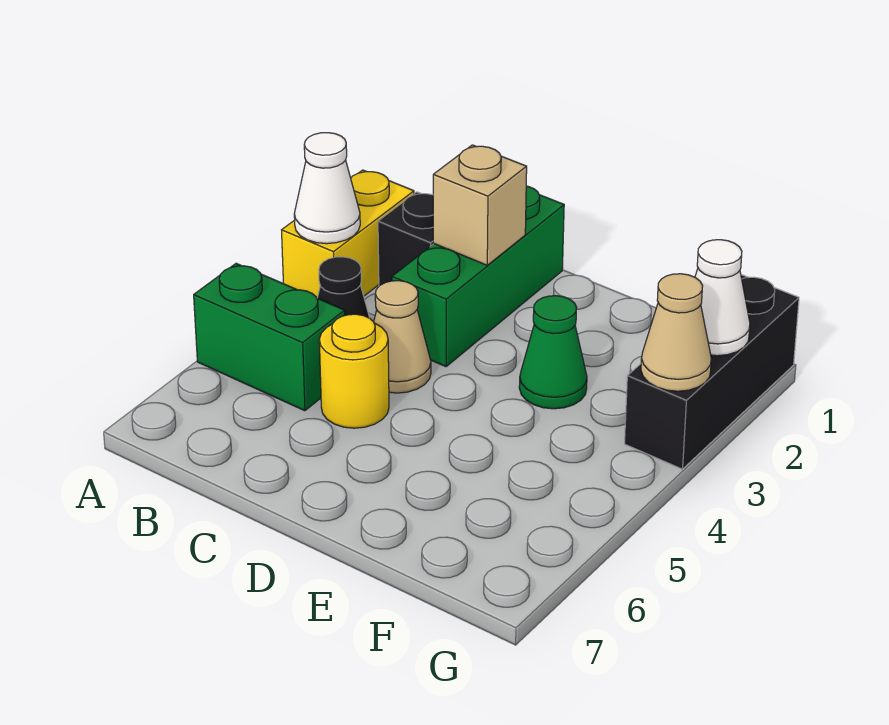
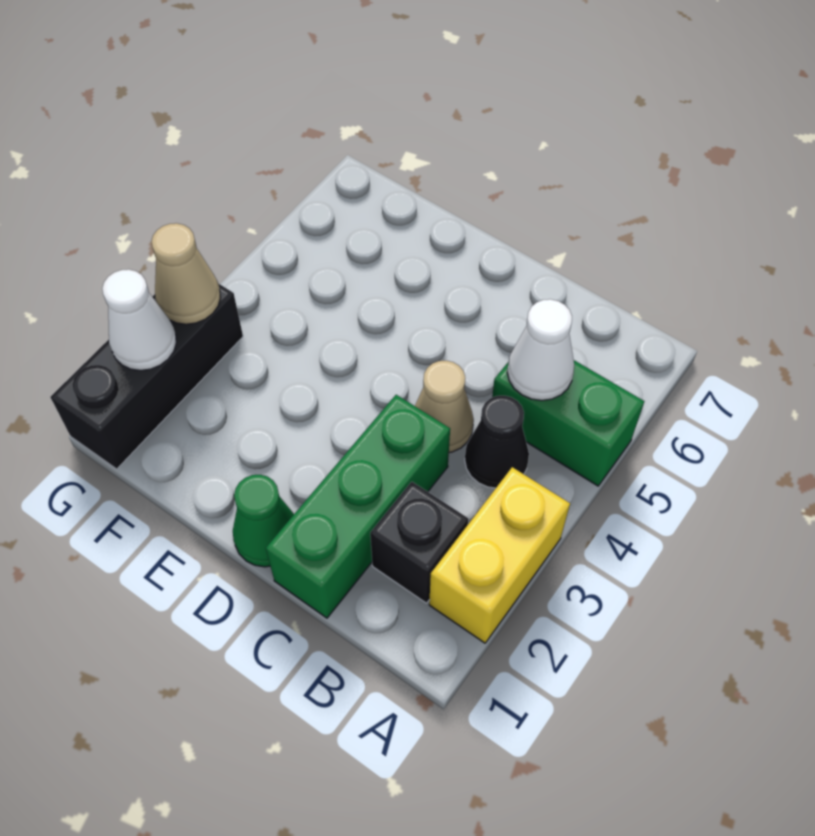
white cone A3 level 2 -> white cone B5 level 2
tan brick C2 level 2 -> none
yellow round brick C5 level 1 -> none
green cone E3 level 1 -> green cone D1 level 1

